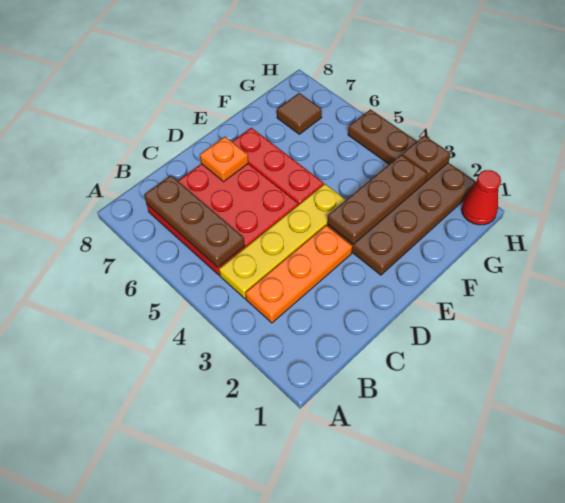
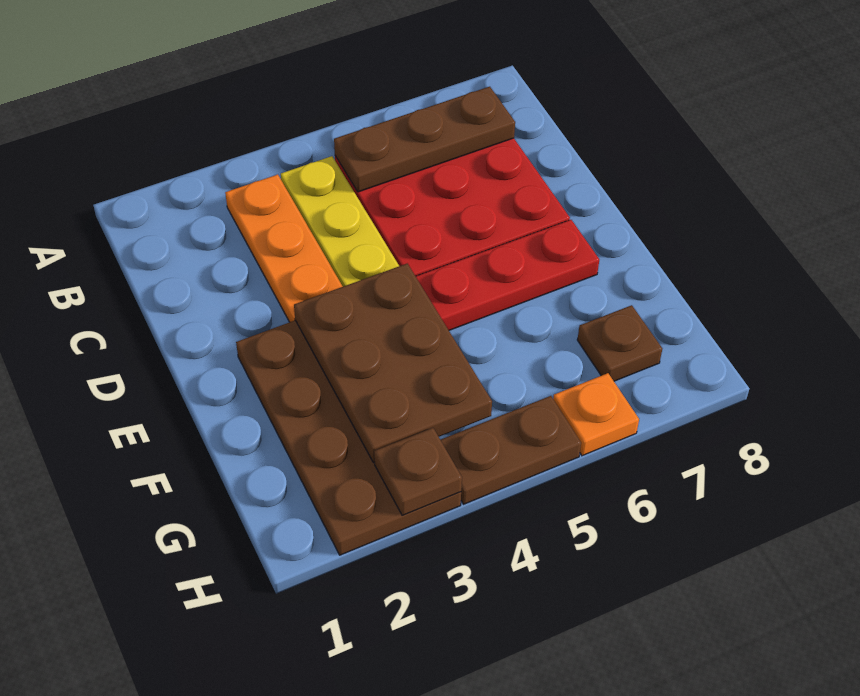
orange plate D7 level 2 -> orange plate H6 level 1
brown plate E3:G3 level 2 -> brown plate E3:G4 level 2
brown tile G7 level 1 -> brown plate G7 level 1
red cone H1 level 1 -> none

